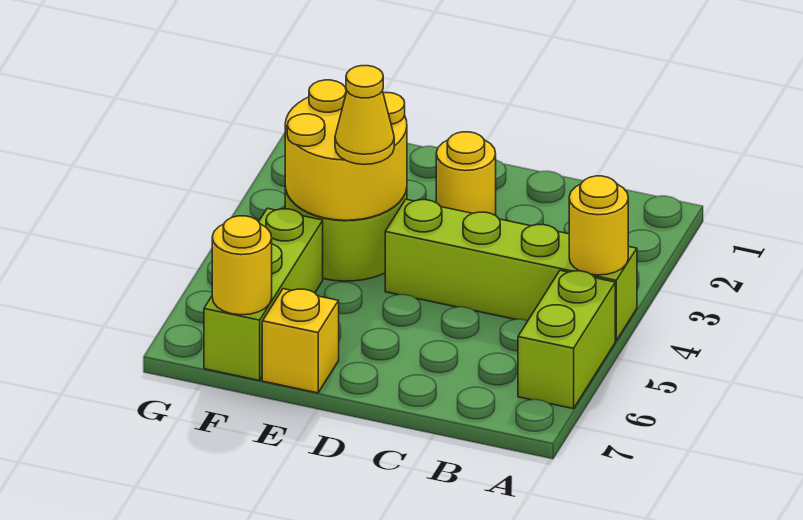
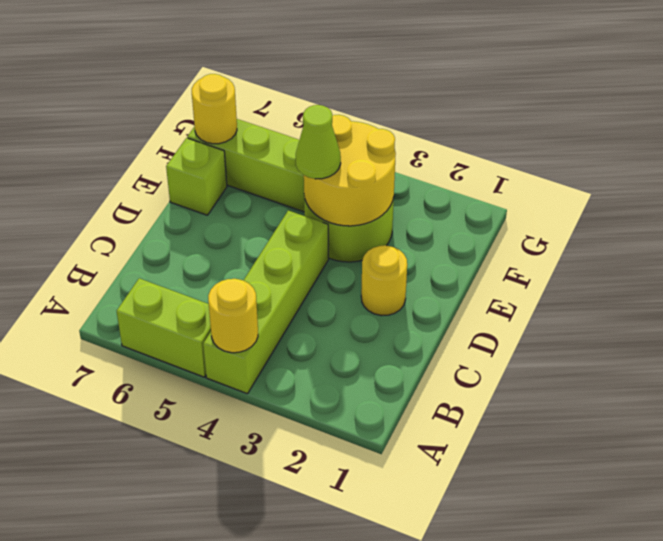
yellow cone E4 level 3 -> lime cone E4 level 3
yellow brick E7 level 1 -> lime brick E7 level 1

